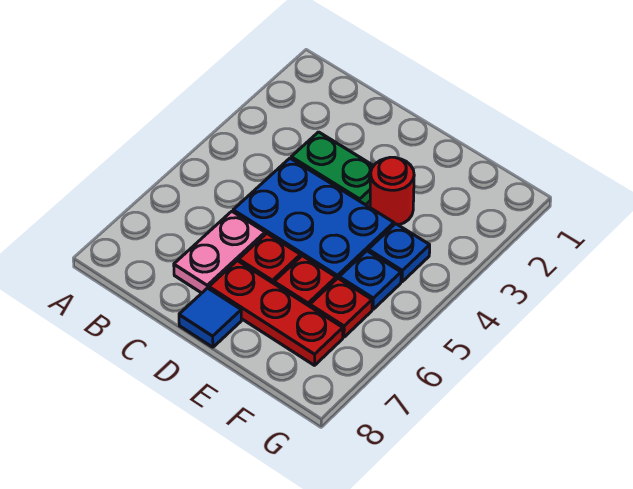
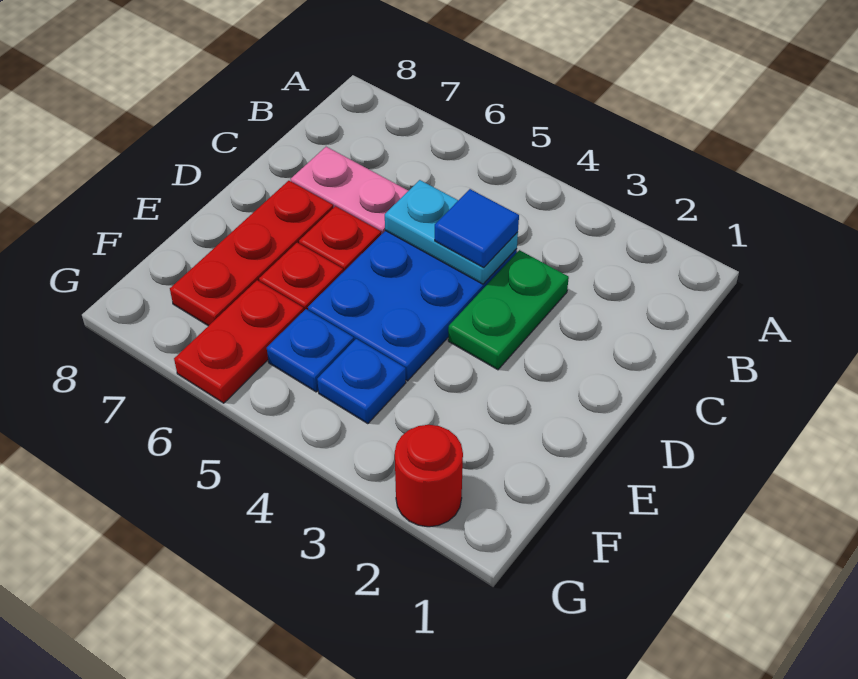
none -> cyan plate C4:C5 level 2
blue tile D8 level 1 -> blue tile C4 level 3
red round brick E3 level 1 -> red round brick G2 level 1
red plate F6 level 1 -> red plate F6:G6 level 1

